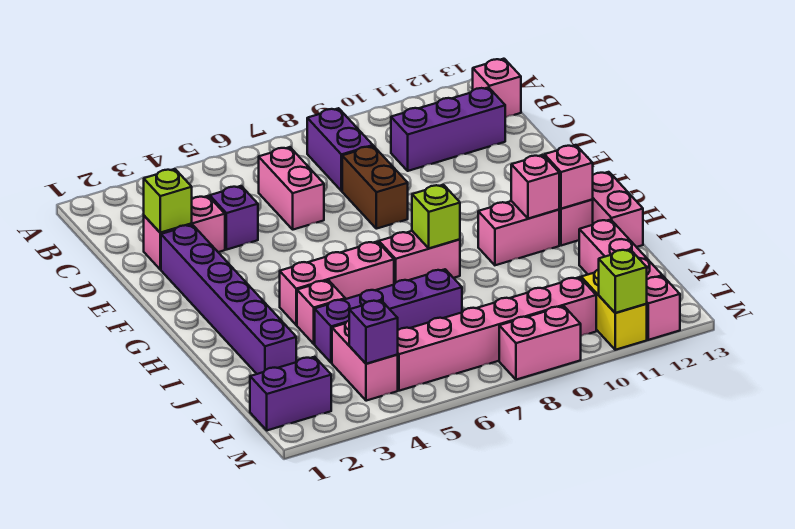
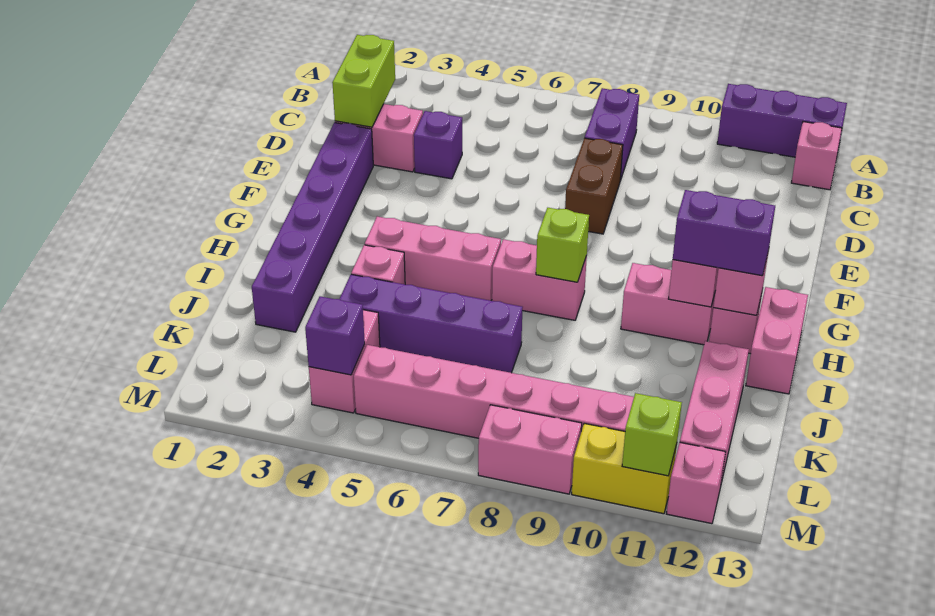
pink brick C6:D6 level 1 -> none
purple brick C10:C12 level 1 -> purple brick A11:A13 level 1
lime brick D2 level 2 -> lime brick C2:D2 level 2
purple brick L1:L2 level 1 -> purple brick H11:H12 level 3
yellow brick L11:M11 level 1 -> yellow brick M10:M11 level 1

